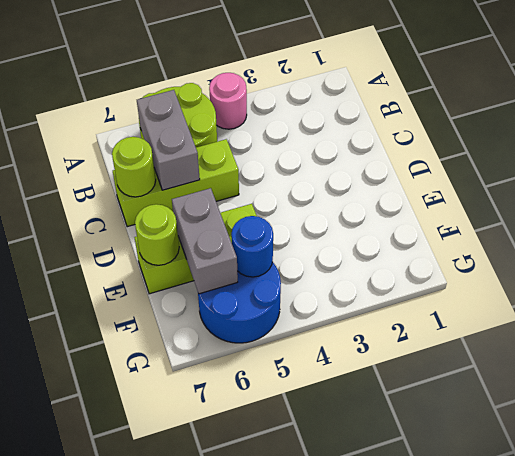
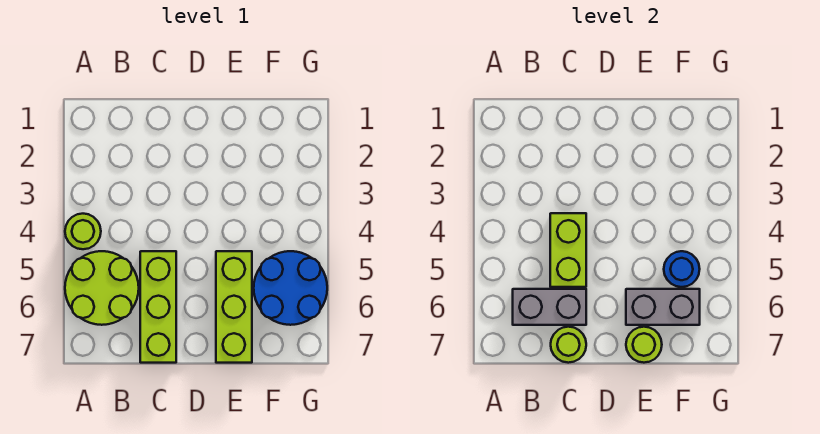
pink round brick A4 level 1 -> lime round brick A4 level 1
none -> lime brick C4:C5 level 2

